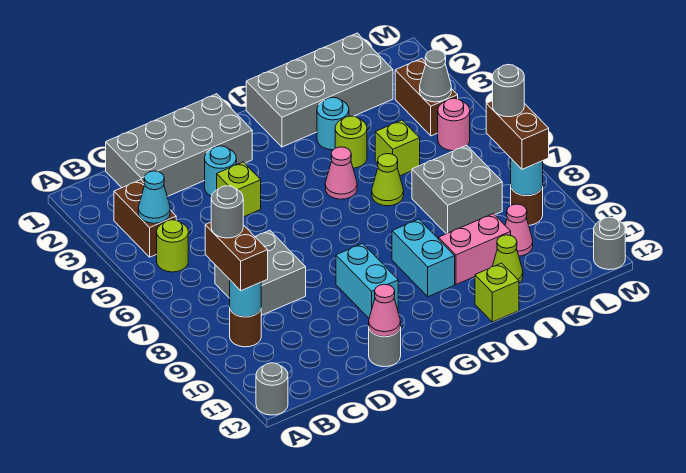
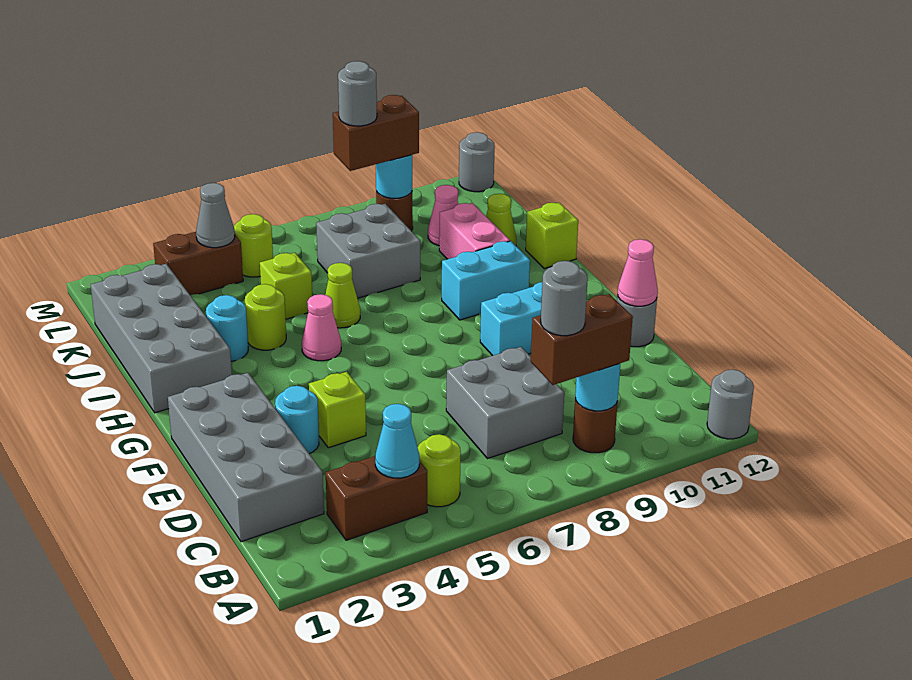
pink round brick L5 level 1 -> lime round brick L5 level 1

